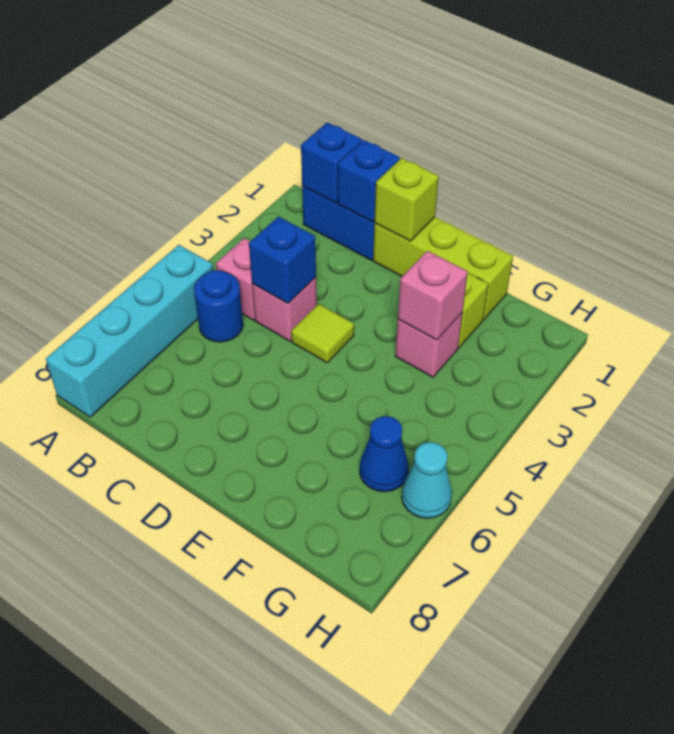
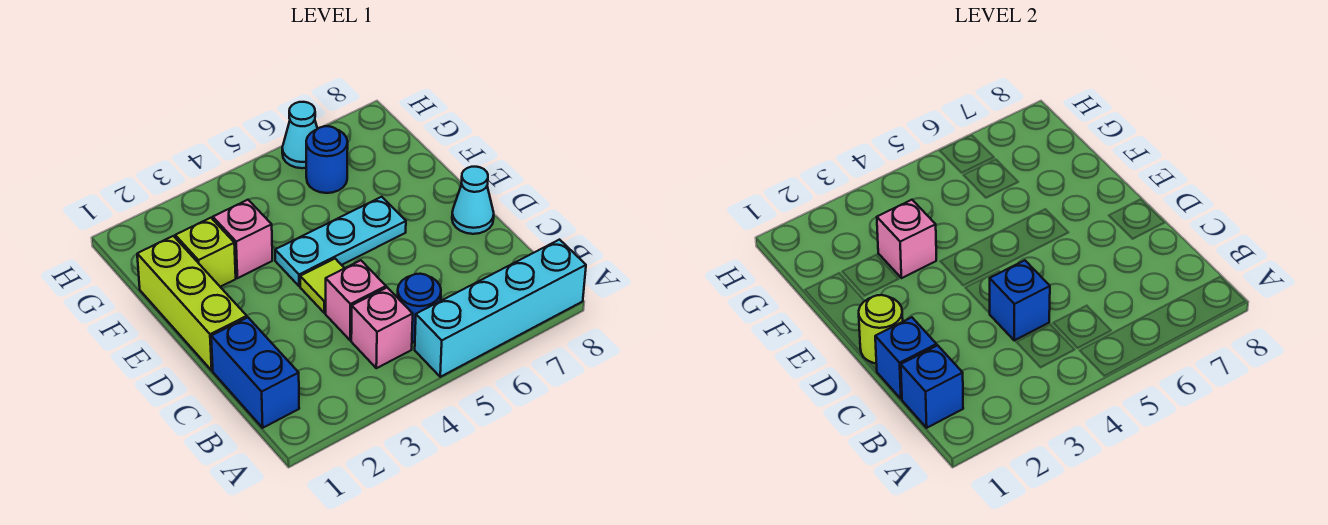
lime brick D1 level 2 -> lime round brick D1 level 2
none -> cyan cone D8 level 1
none -> cyan plate E4:E6 level 1
blue cone G6 level 1 -> blue round brick G6 level 1

